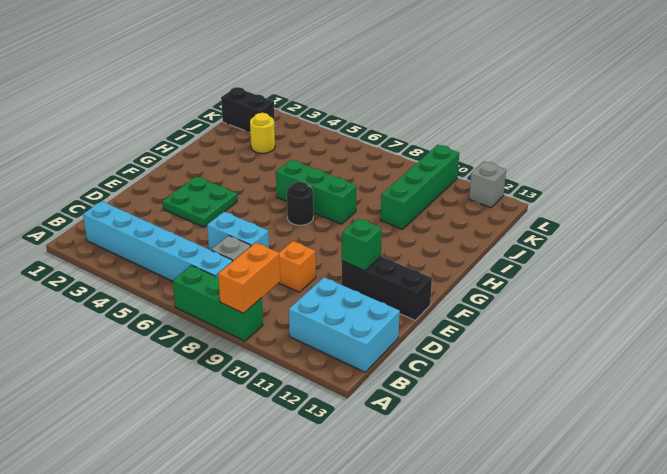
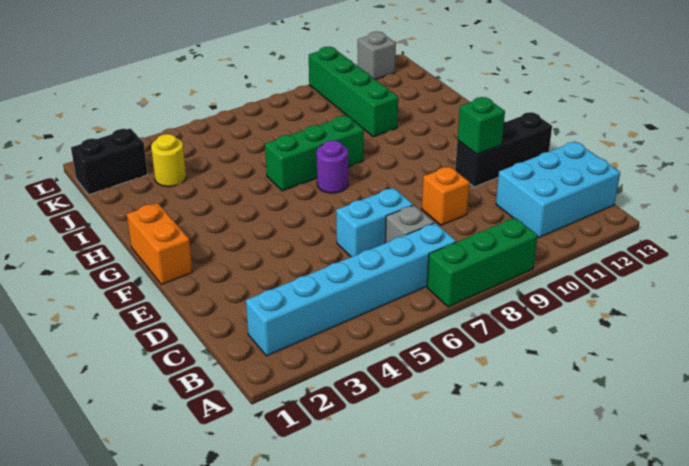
orange brick A9:B9 level 2 -> orange brick F1:G1 level 1
green plate E3:F4 level 1 -> none
black round brick G7 level 1 -> purple round brick G7 level 1

